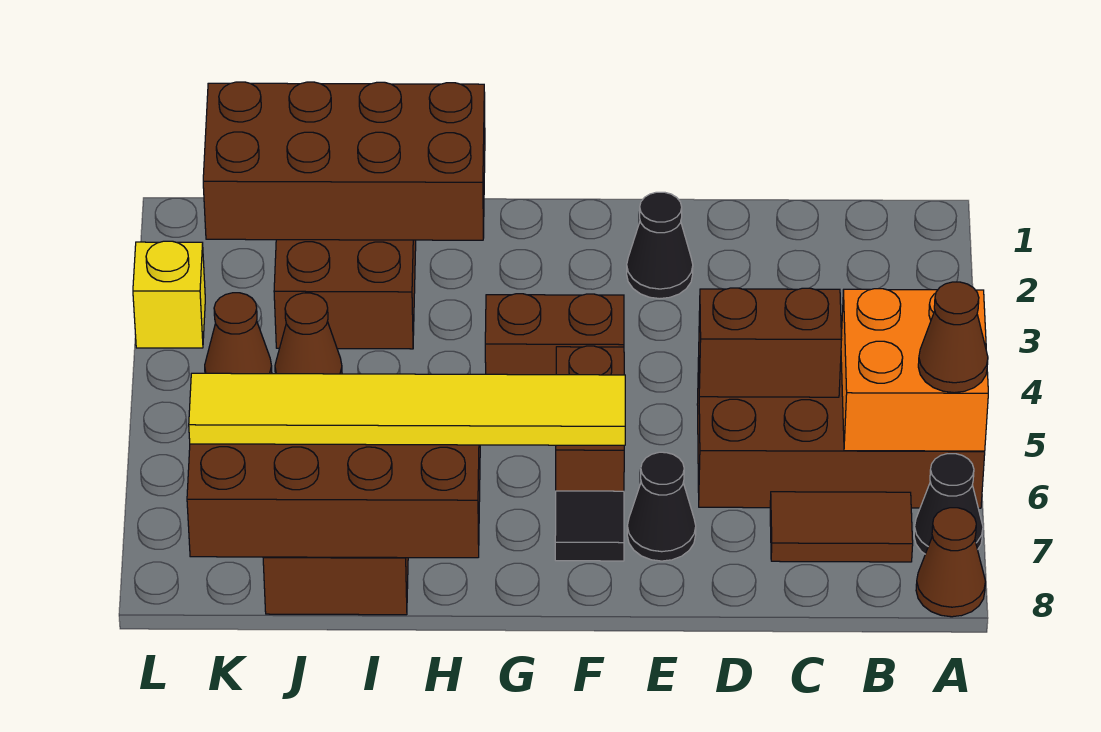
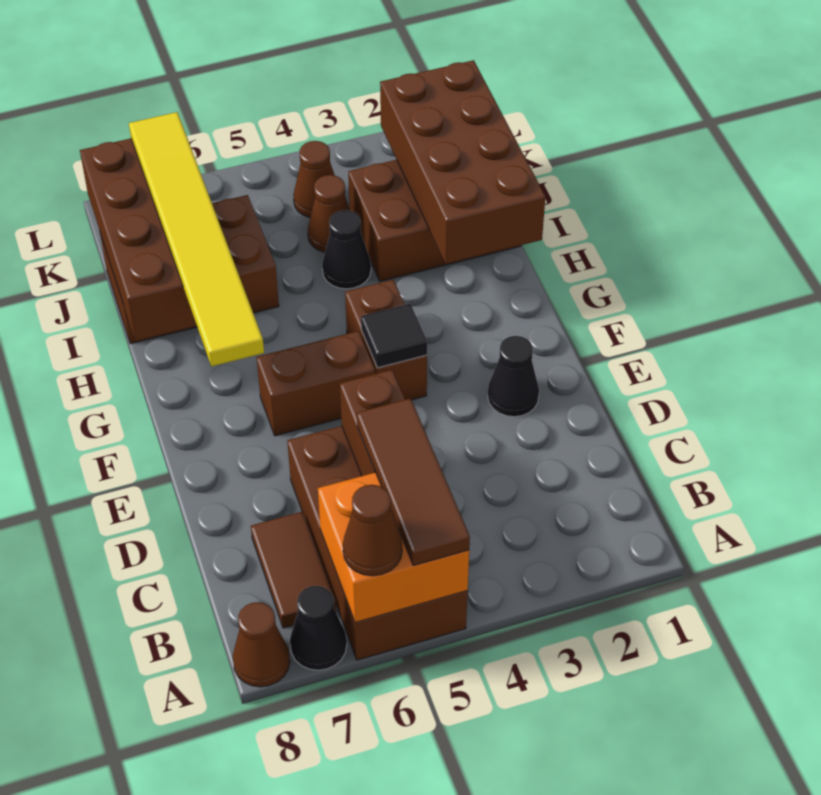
none -> brown tile A5:C5 level 3
black cone E7 level 1 -> black cone I4 level 1
black tile F7 level 1 -> black tile F4 level 2
yellow brick L3 level 1 -> none

